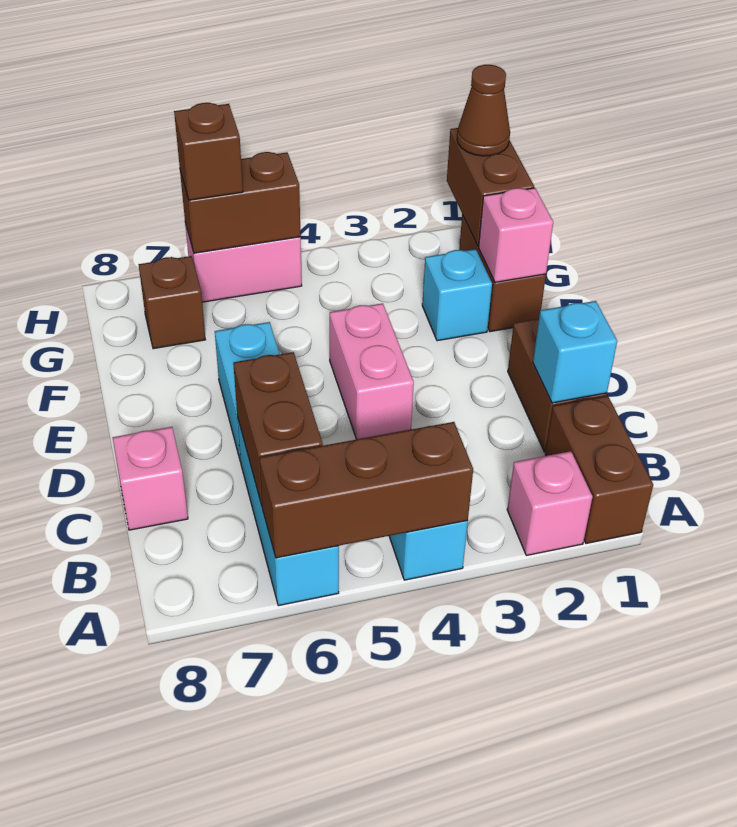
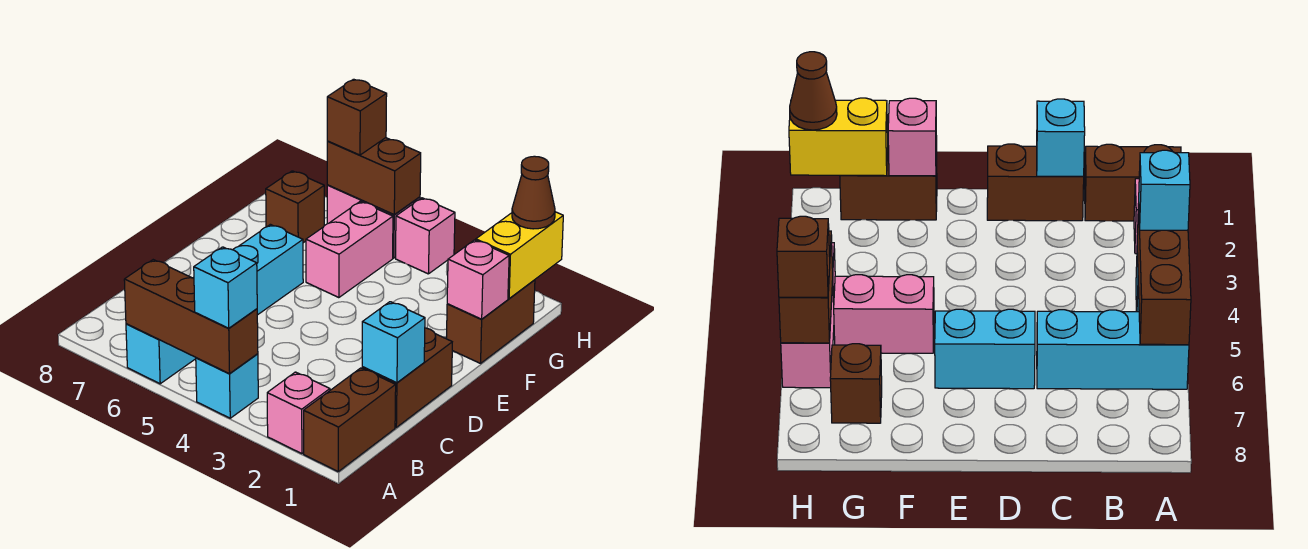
brown brick B6:C6 level 2 -> none
pink brick C8 level 1 -> pink brick H4 level 1
pink brick D4:E4 level 1 -> pink brick F5:G5 level 1
cyan brick F2 level 1 -> cyan brick A4 level 3
brown brick G1:H1 level 2 -> yellow brick G1:H1 level 2

